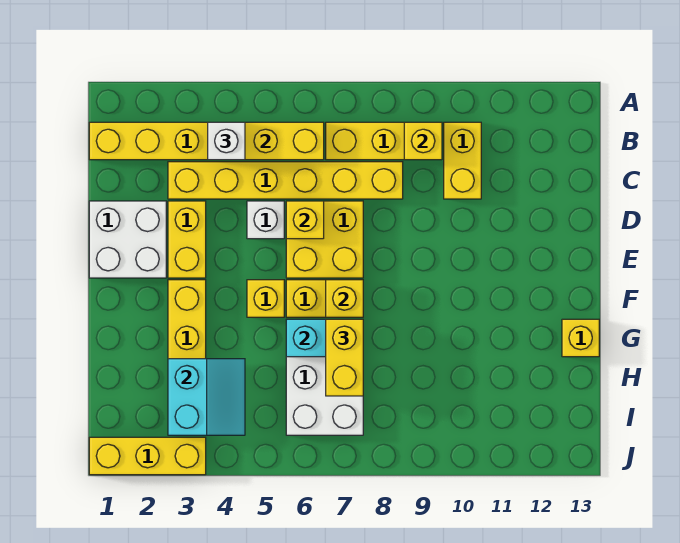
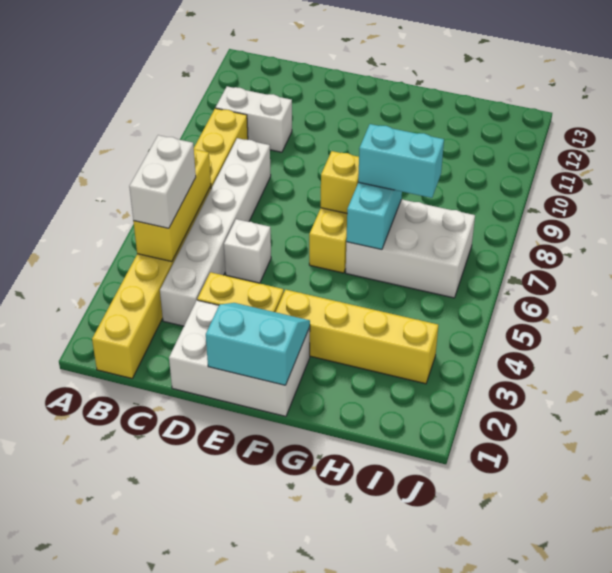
white brick B4 level 3 -> white brick B4:B5 level 3
yellow brick B9 level 2 -> none
yellow brick B10:C10 level 1 -> white brick B10:C10 level 1
yellow brick C3:C8 level 1 -> white brick C3:C8 level 1
white brick D1:E2 level 1 -> white brick D1:F2 level 1
yellow brick D6:E7 level 1 -> none
yellow brick D6 level 2 -> none
yellow brick F5 level 1 -> none
yellow brick G7:H7 level 3 -> cyan brick G7:H7 level 3
yellow brick G13 level 1 -> none
cyan slope H3:I4 level 2 top 3 -> cyan slope E1:F2 level 2 top 1
yellow brick J1:J3 level 1 -> none

